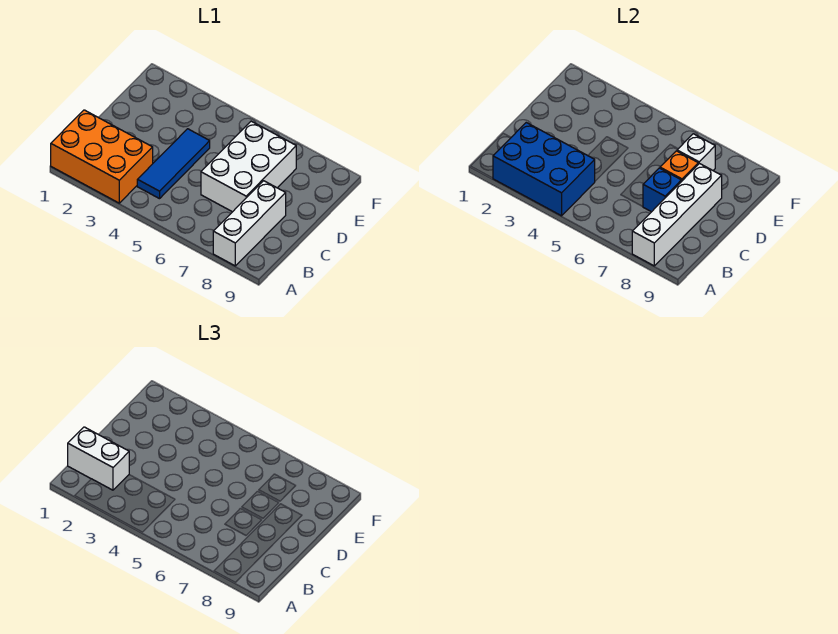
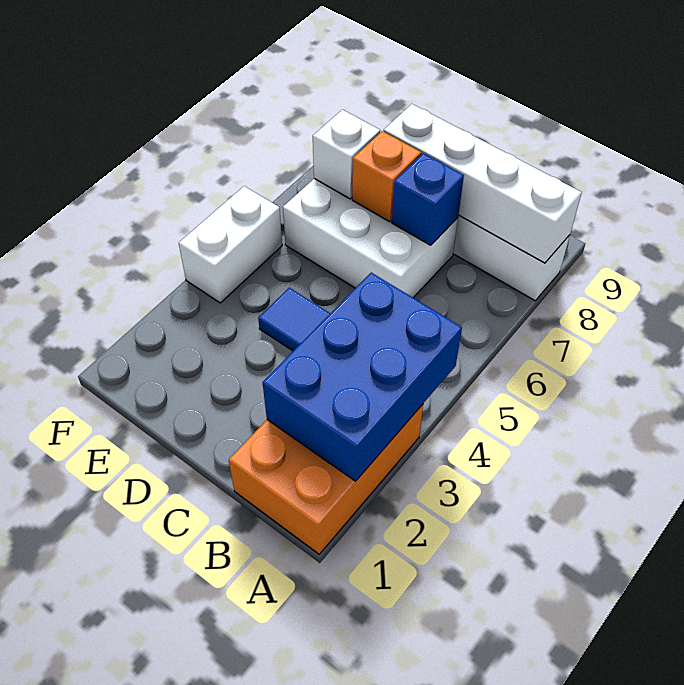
white brick B1:B2 level 3 -> white brick F4:F5 level 1

